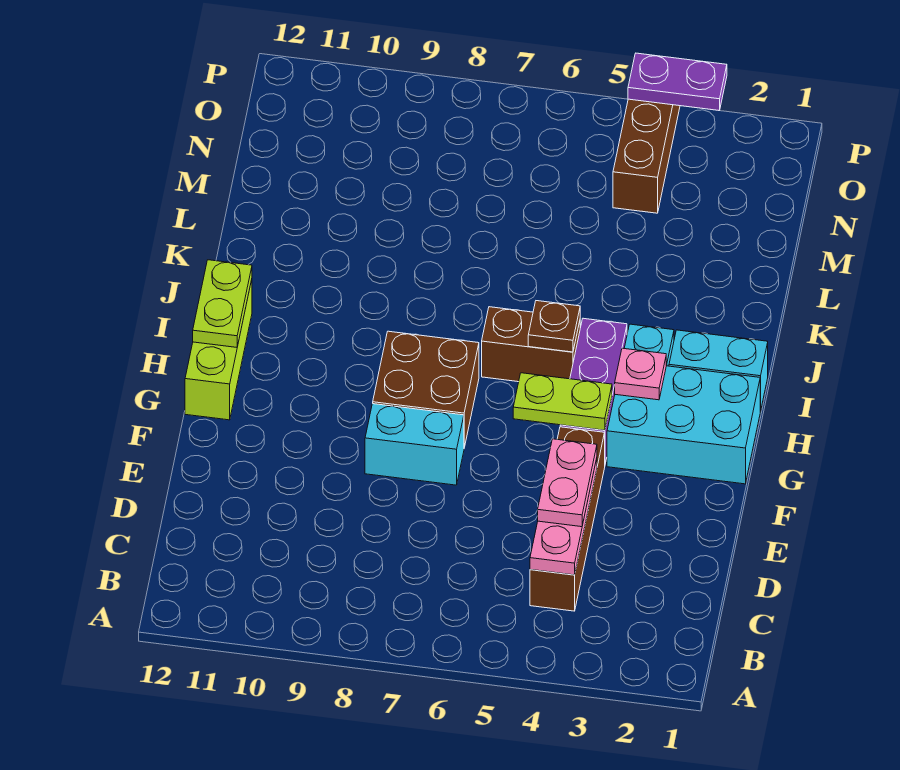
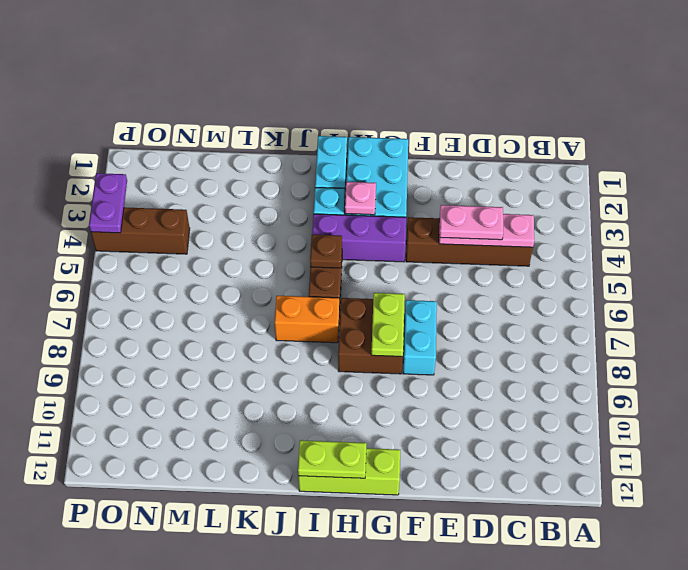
lime plate G4:G5 level 2 -> lime plate G7:G8 level 2
none -> orange brick I7:J7 level 1

